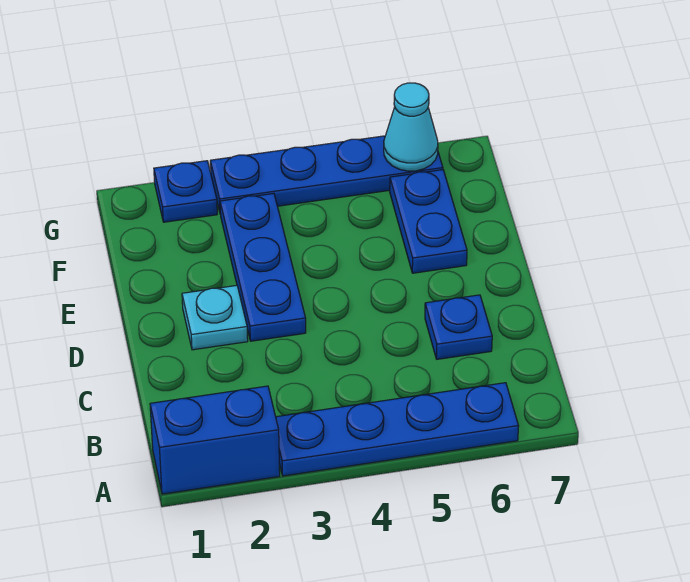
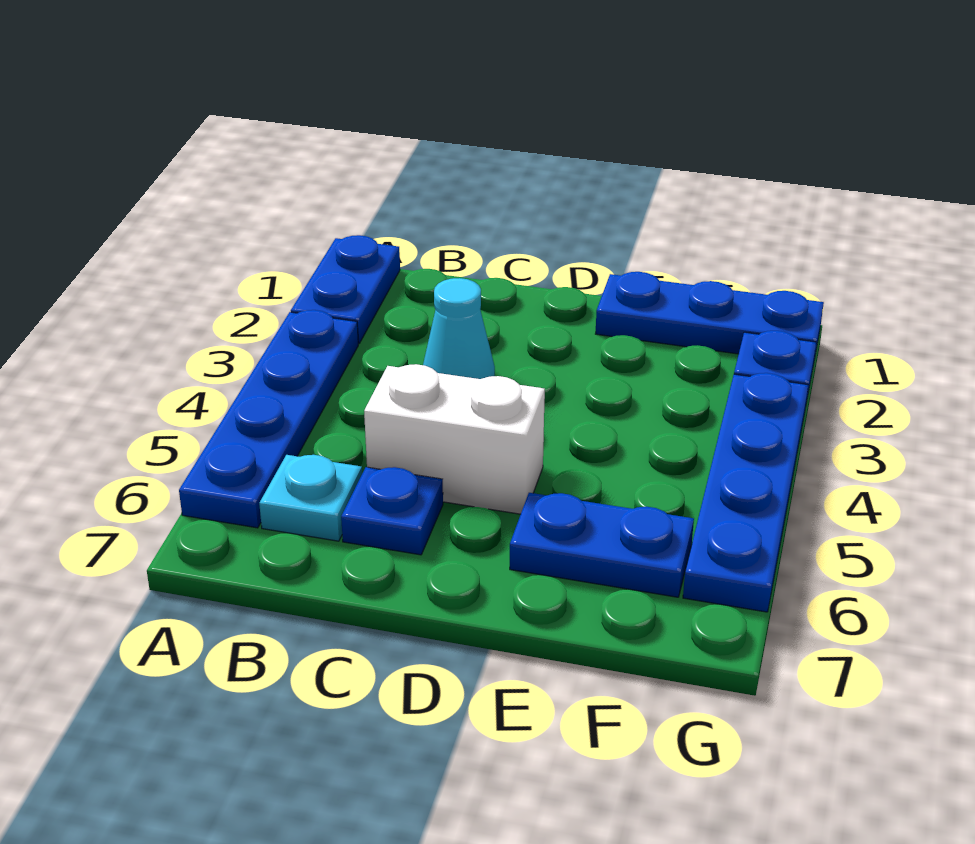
blue brick A1:A2 level 1 -> blue plate A1:A2 level 1
none -> white brick C5:D5 level 1
cyan plate D2 level 1 -> cyan plate B6 level 1
blue plate D3:F3 level 1 -> blue plate E1:G1 level 1
cyan cone G6 level 2 -> cyan cone C3 level 1

